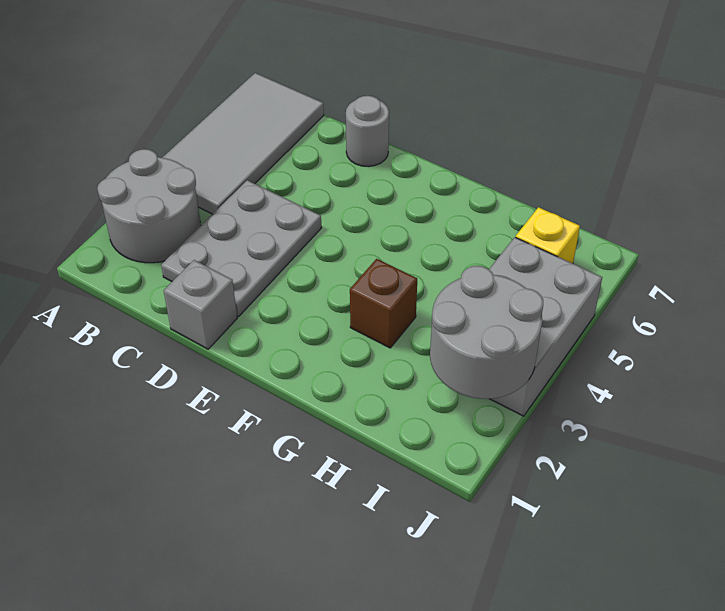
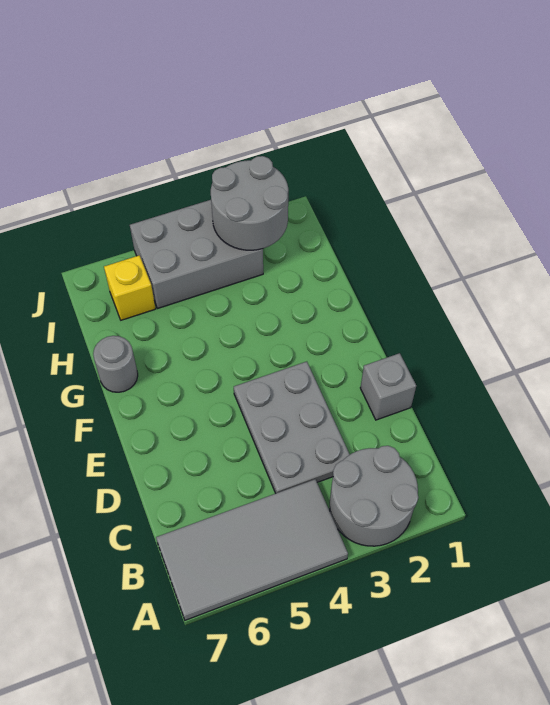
grey plate C2:D4 level 1 -> grey plate C3:E4 level 1
grey round brick D7 level 1 -> grey round brick G7 level 1
brown brick G3 level 1 -> none

